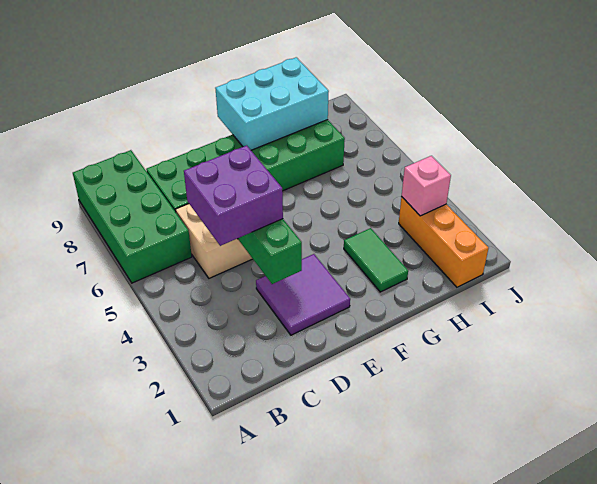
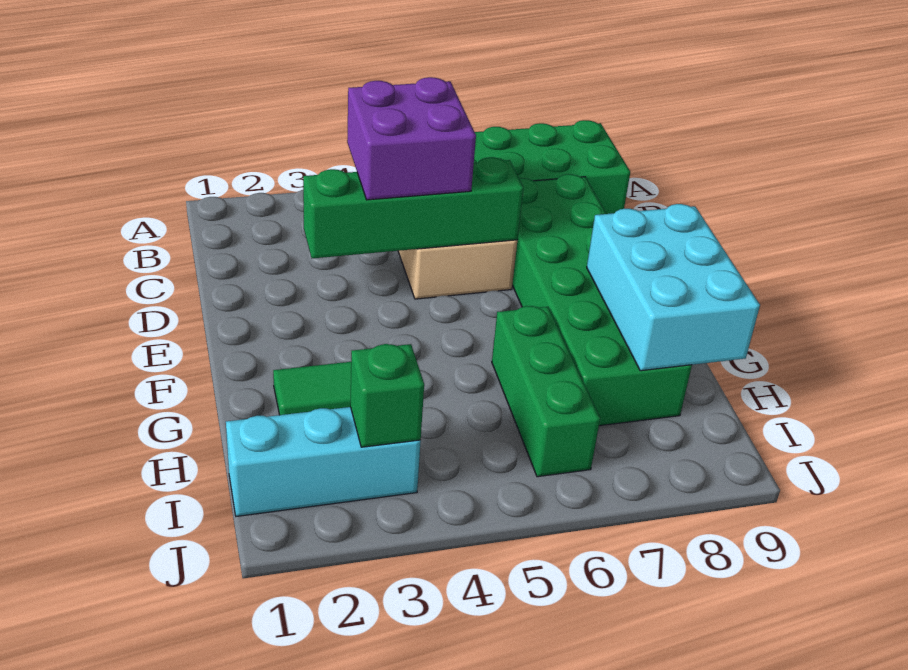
purple tile D2:E3 level 1 -> none
none -> green brick G6:I6 level 1
orange brick I1:I3 level 1 -> cyan brick I1:I3 level 1
pink brick I3 level 2 -> green brick I3 level 2

